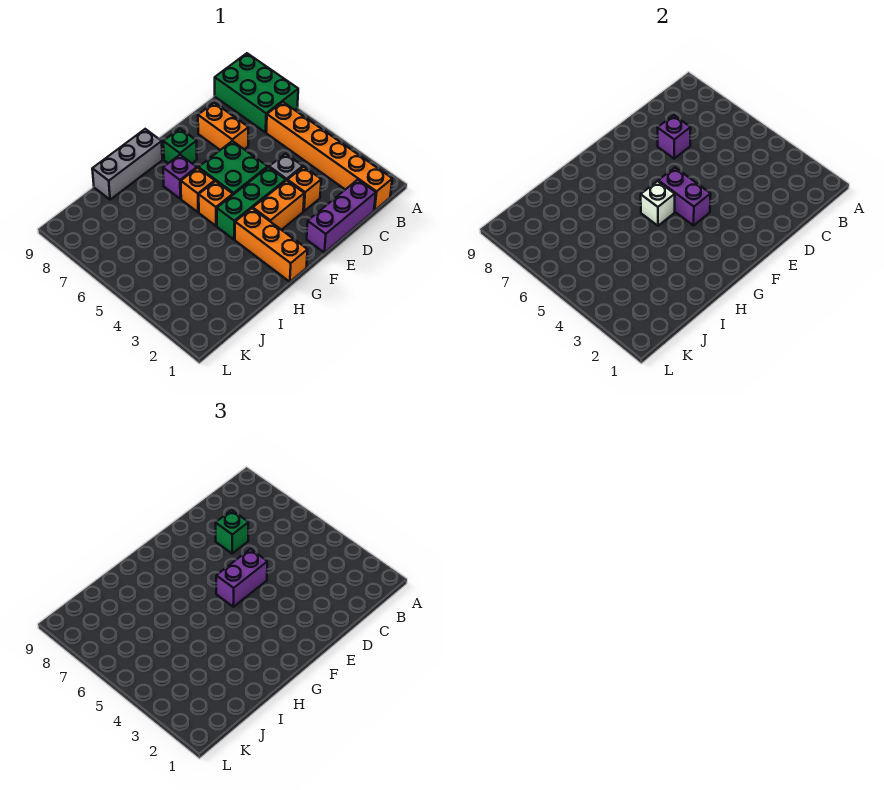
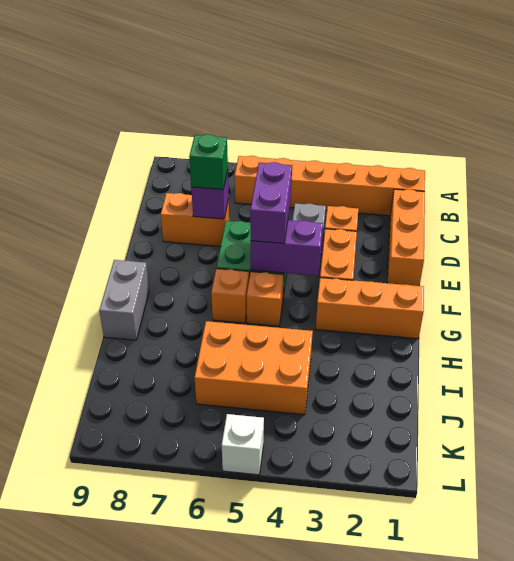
green brick A7:B9 level 1 -> none
purple brick C1:E1 level 1 -> orange brick C1:E1 level 1
green brick E4:G4 level 1 -> none
green brick F8 level 1 -> none
white brick G5 level 2 -> white brick L5 level 1
purple brick G7 level 1 -> none
grey brick G9:I9 level 1 -> grey brick G9:H9 level 1
none -> orange brick I4:J6 level 1

